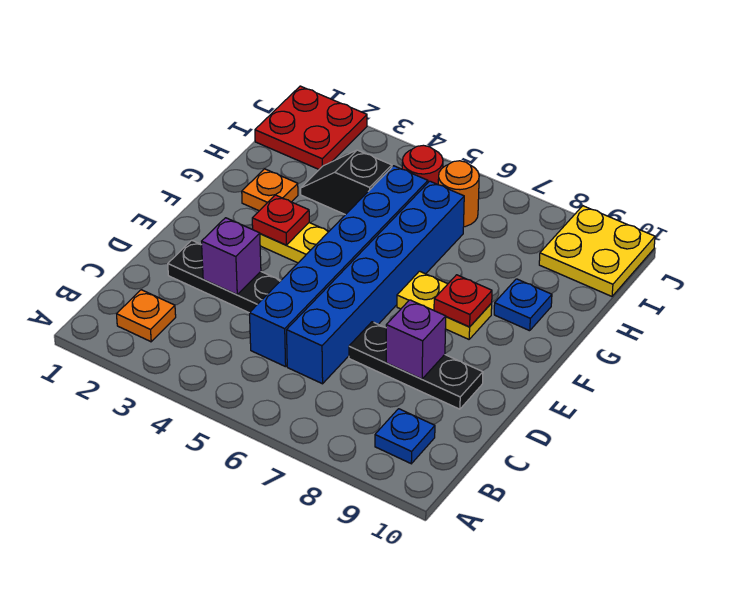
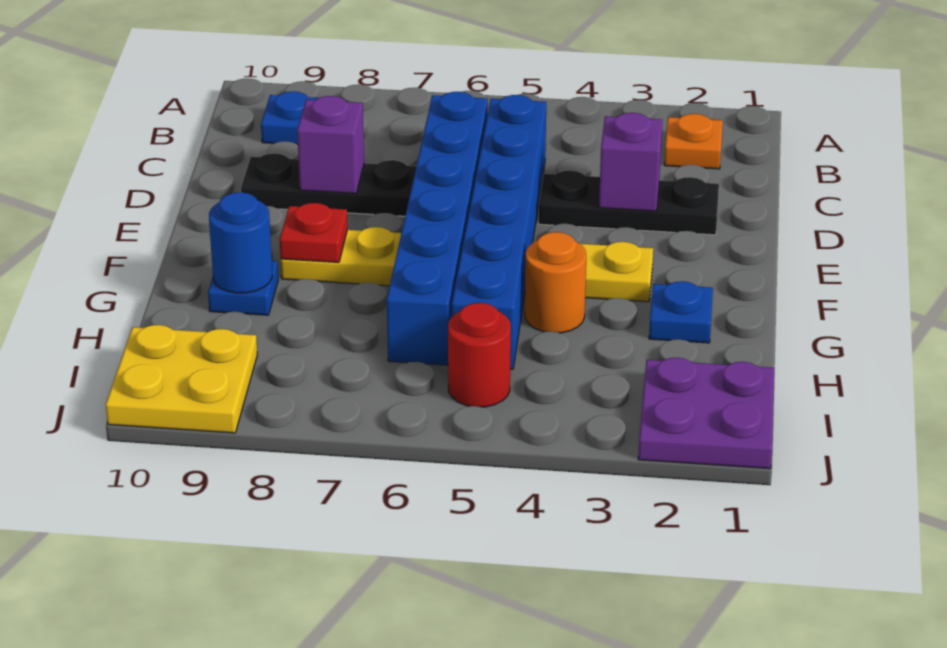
red plate F3 level 2 -> none
orange plate G2 level 1 -> blue plate G2 level 1
none -> blue round brick G9 level 2
black slope H3:H4 level 1 top 4 -> none
red plate I1:J2 level 1 -> purple plate I1:J2 level 1
orange round brick I6 level 1 -> orange round brick G4 level 1

